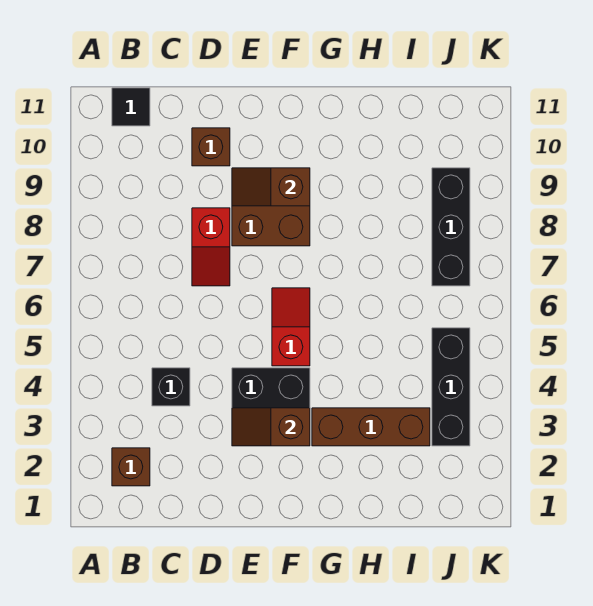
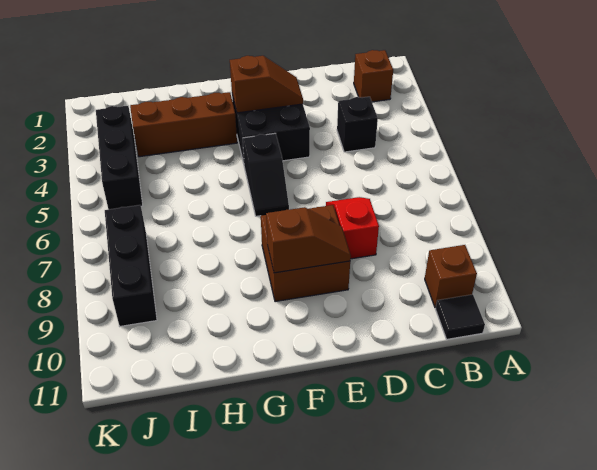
brown brick D10 level 1 -> brown brick B10 level 1
red slope F5:F6 level 1 top 5 -> black slope F5:F6 level 1 top 5

